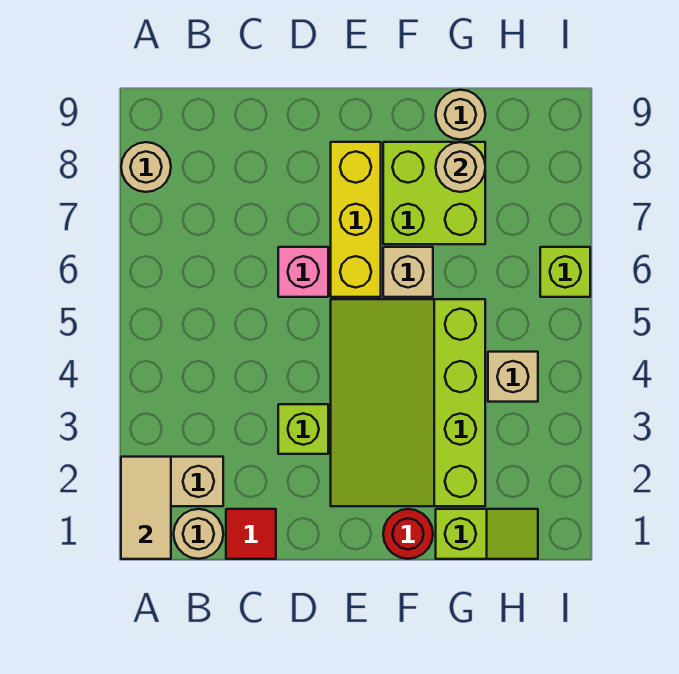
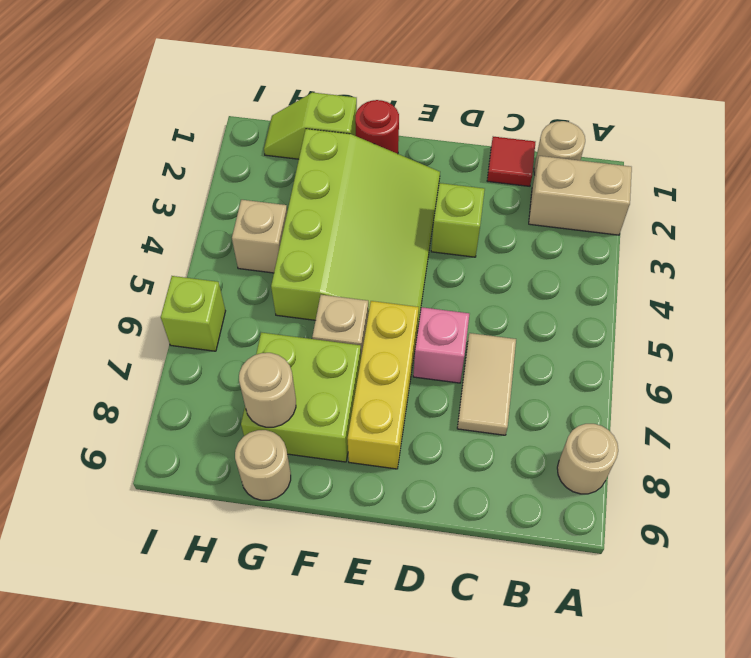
tan tile A1:A2 level 2 -> tan tile C6:C7 level 1

